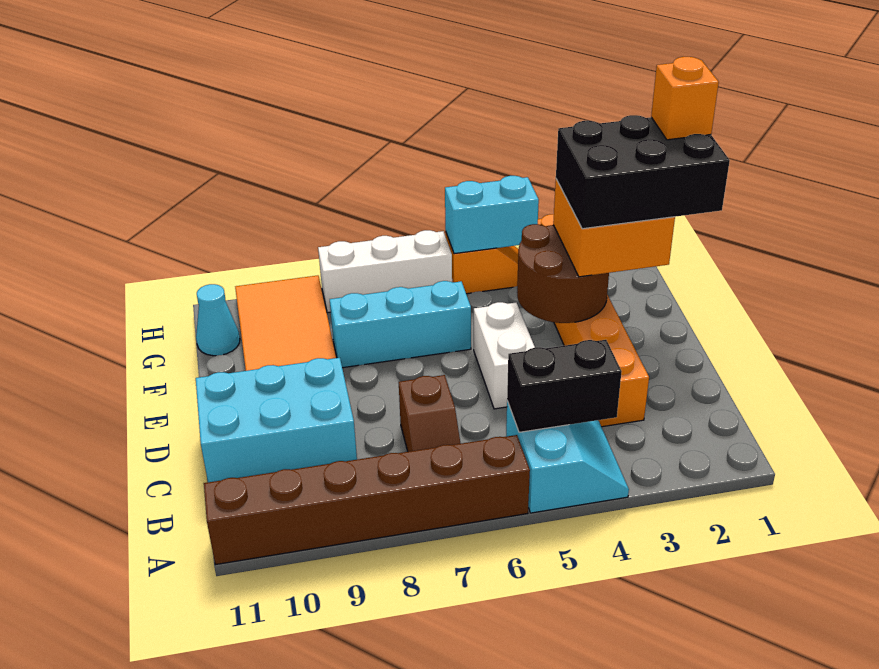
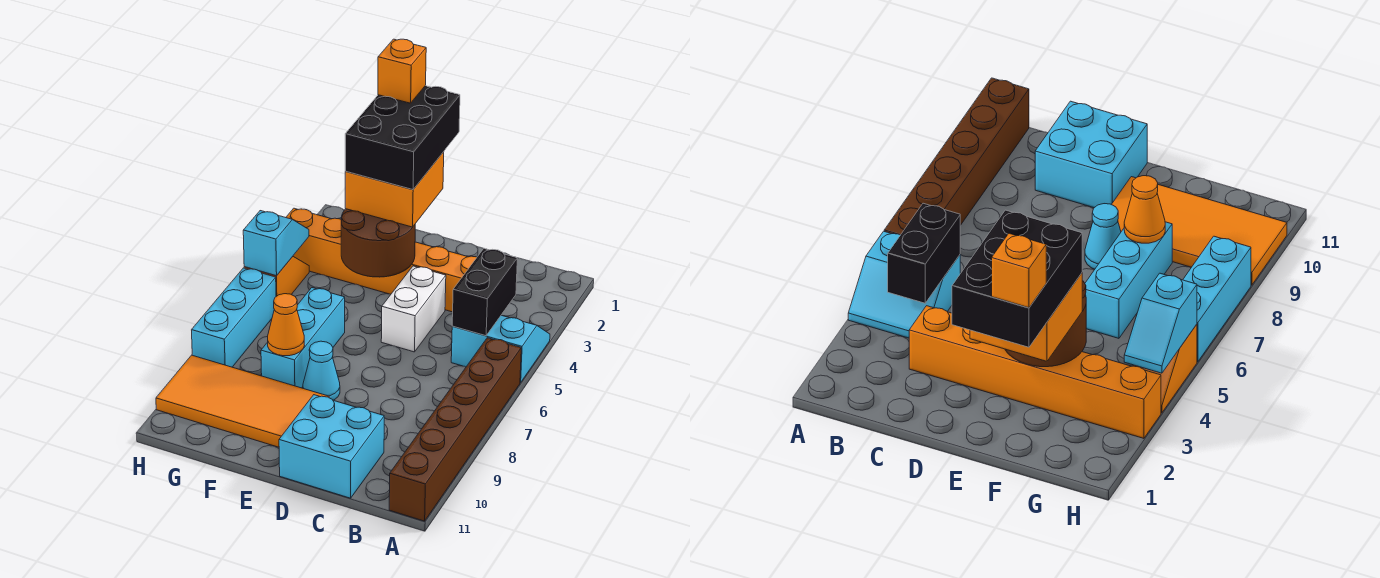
brown slope B7:C7 level 1 top C -> none
cyan brick C9:D11 level 1 -> cyan brick C10:D11 level 1
white brick D5:E5 level 1 -> white brick D4:D5 level 1
none -> orange cone F8 level 2
cyan cone G11 level 1 -> cyan cone E8 level 1
cyan brick H4:H5 level 2 -> cyan slope H4:H5 level 2 top 5
white brick H6:H8 level 1 -> cyan brick H6:H8 level 1

